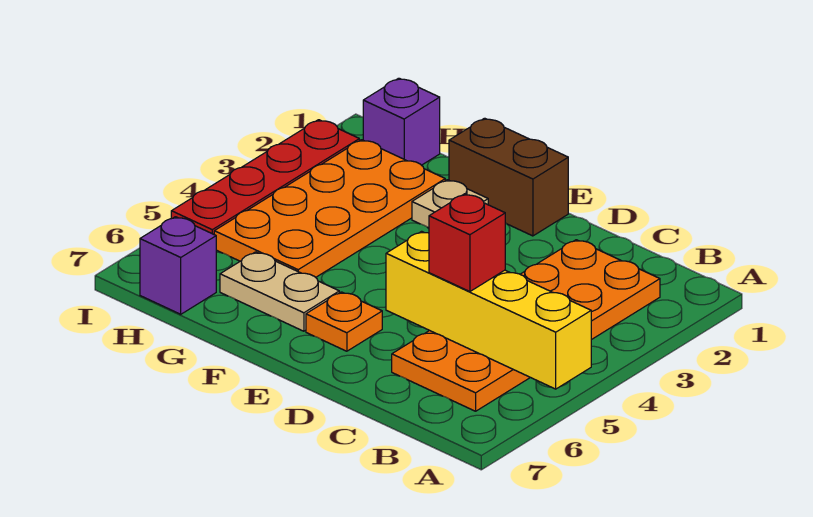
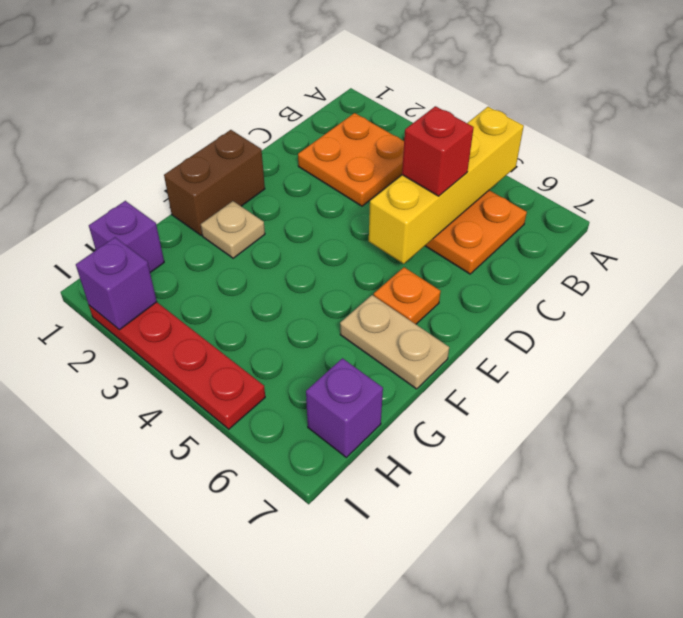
tan plate F6:G6 level 1 -> tan plate F6:F7 level 1
orange plate G2:H5 level 1 -> none
none -> purple brick I2 level 2

